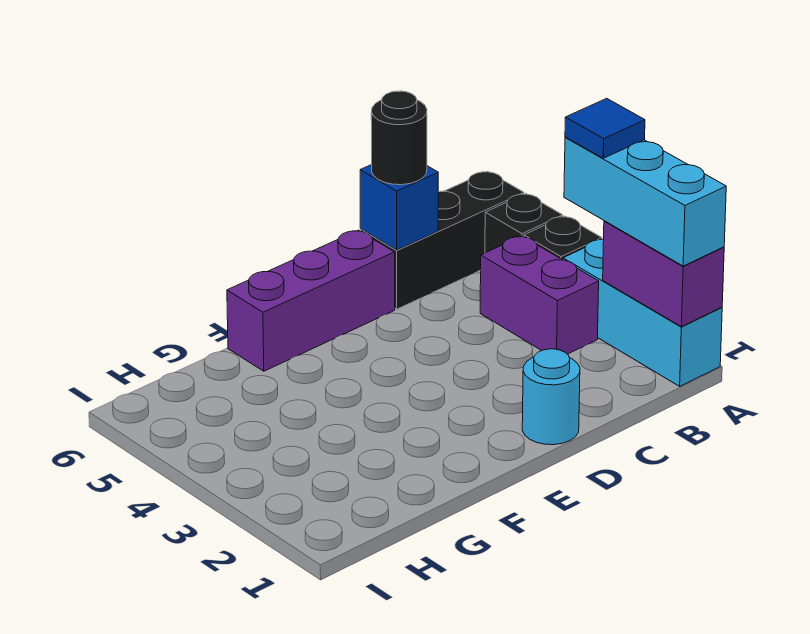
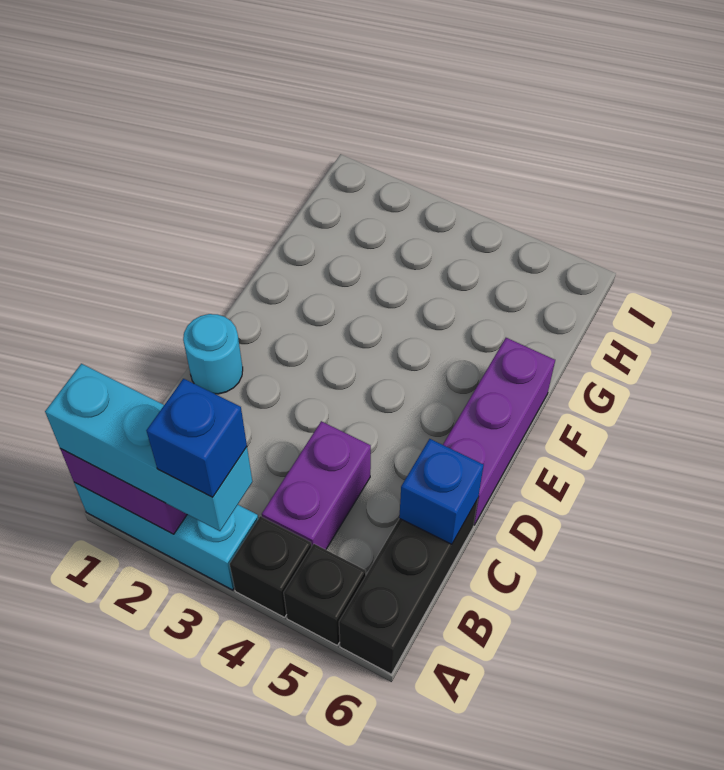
blue tile A3 level 4 -> blue brick A3 level 4
purple brick B3:B4 level 1 -> purple brick B4:C4 level 1
black round brick C6 level 3 -> none

